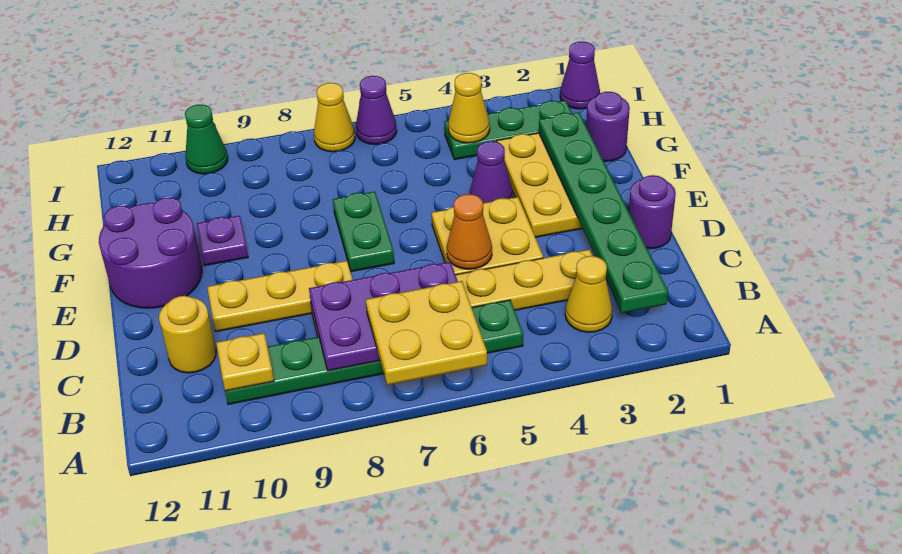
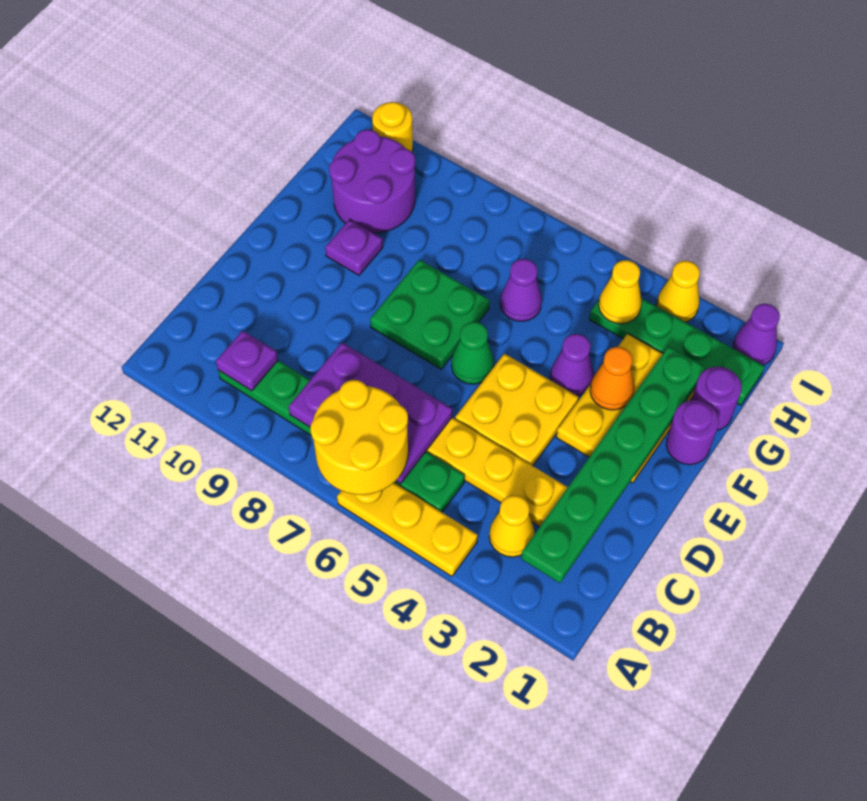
yellow plate A6:B7 level 3 -> yellow round brick A6:B7 level 3
yellow plate B10 level 2 -> purple plate B10 level 2
yellow round brick C11 level 1 -> yellow round brick I11 level 1
purple round brick D1 level 1 -> purple round brick F1 level 1
orange cone D5 level 2 -> orange cone F3 level 2
yellow plate D8:D10 level 1 -> yellow plate A4:A6 level 1
green plate E7:F7 level 1 -> green plate E7:F8 level 1
purple round brick E11:F12 level 1 -> purple round brick G10:H11 level 1
green plate H2:H4 level 1 -> green plate H1:H4 level 1
purple cone I6 level 1 -> purple cone G6 level 1
yellow cone I7 level 1 -> yellow cone I3 level 1
green cone I10 level 1 -> green cone E6 level 1

